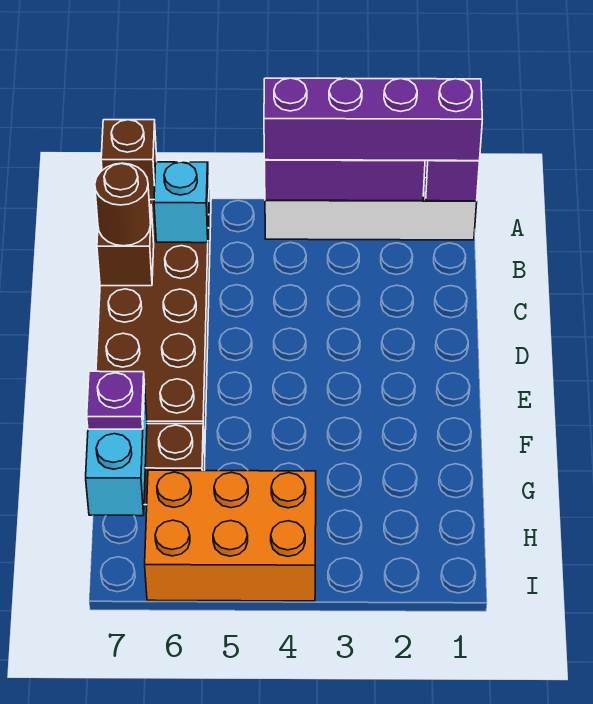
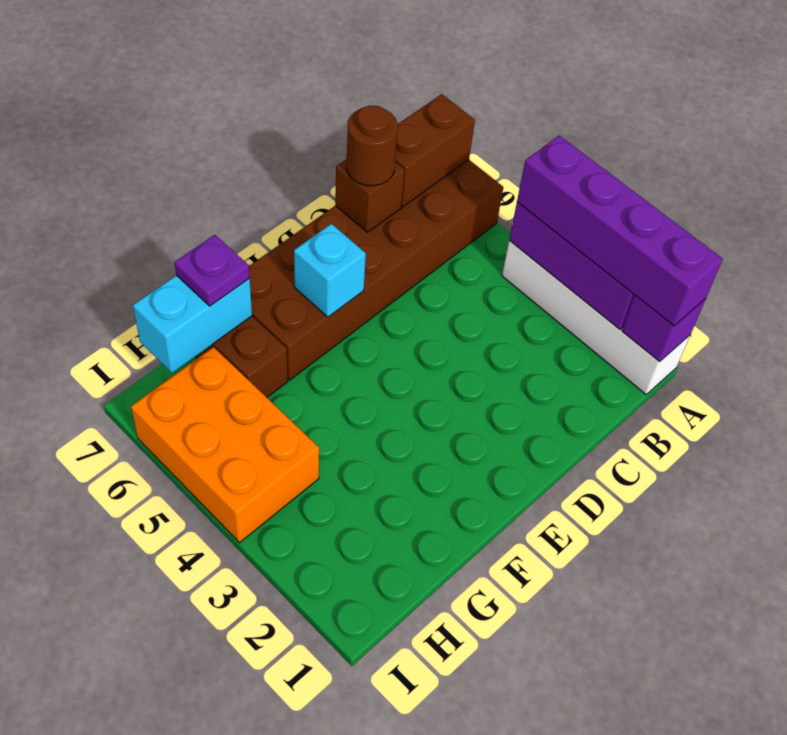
brown brick A7 level 2 -> brown brick A7:B7 level 2
cyan brick B6 level 2 -> cyan brick E6 level 2

